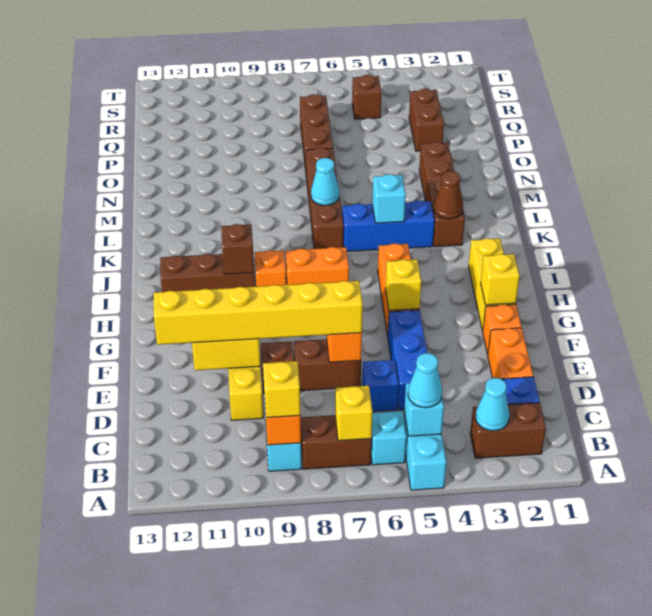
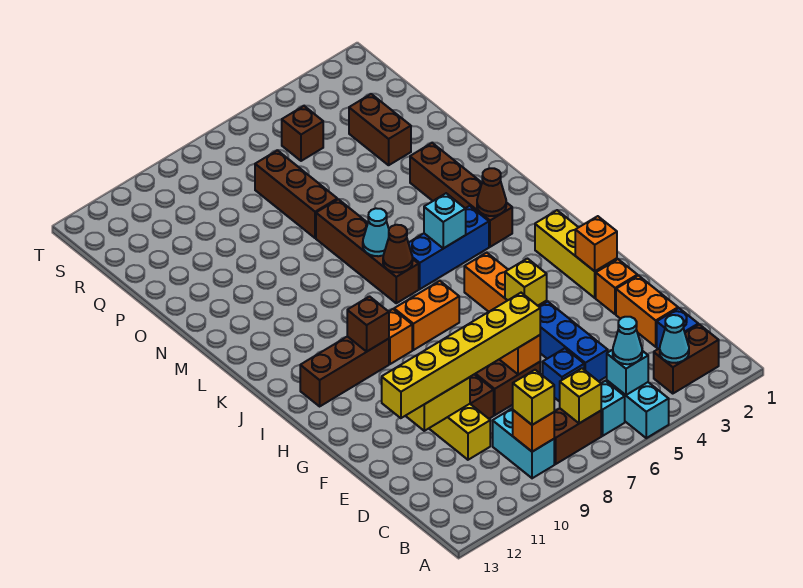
yellow brick G2 level 2 -> orange brick G2 level 2
none -> brown cone K7 level 2

